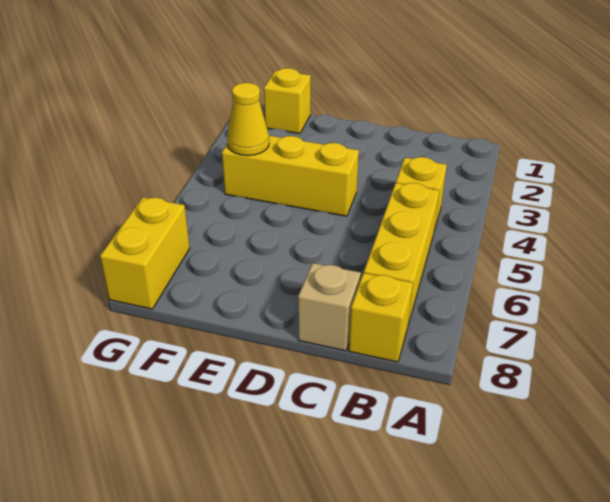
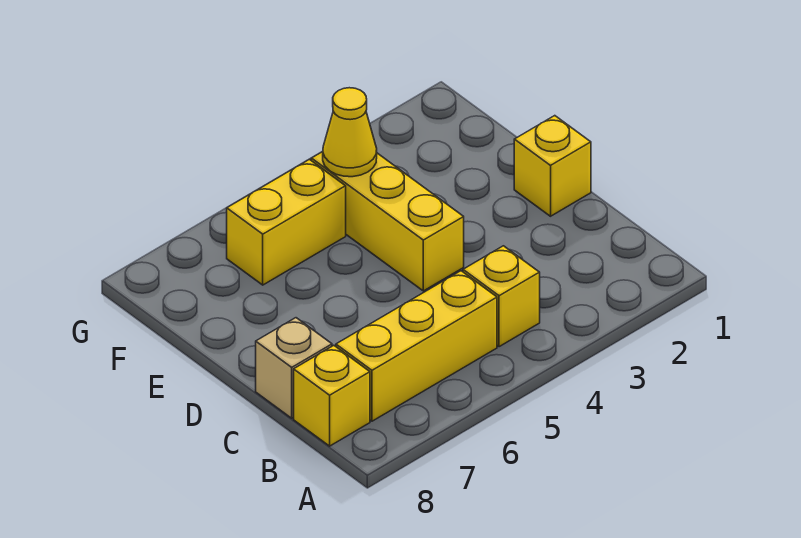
yellow brick F1 level 1 -> yellow brick D1 level 1
yellow brick G7:G8 level 1 -> yellow brick F5:F6 level 1

